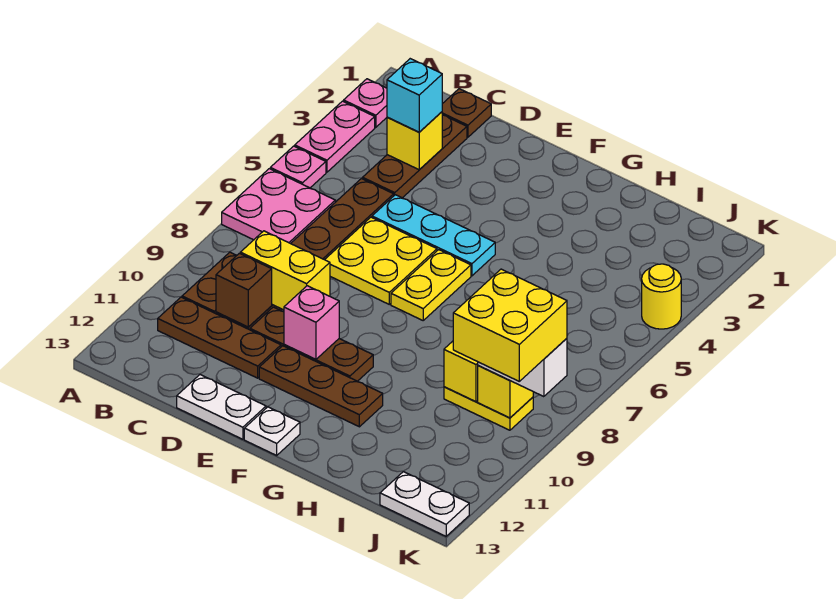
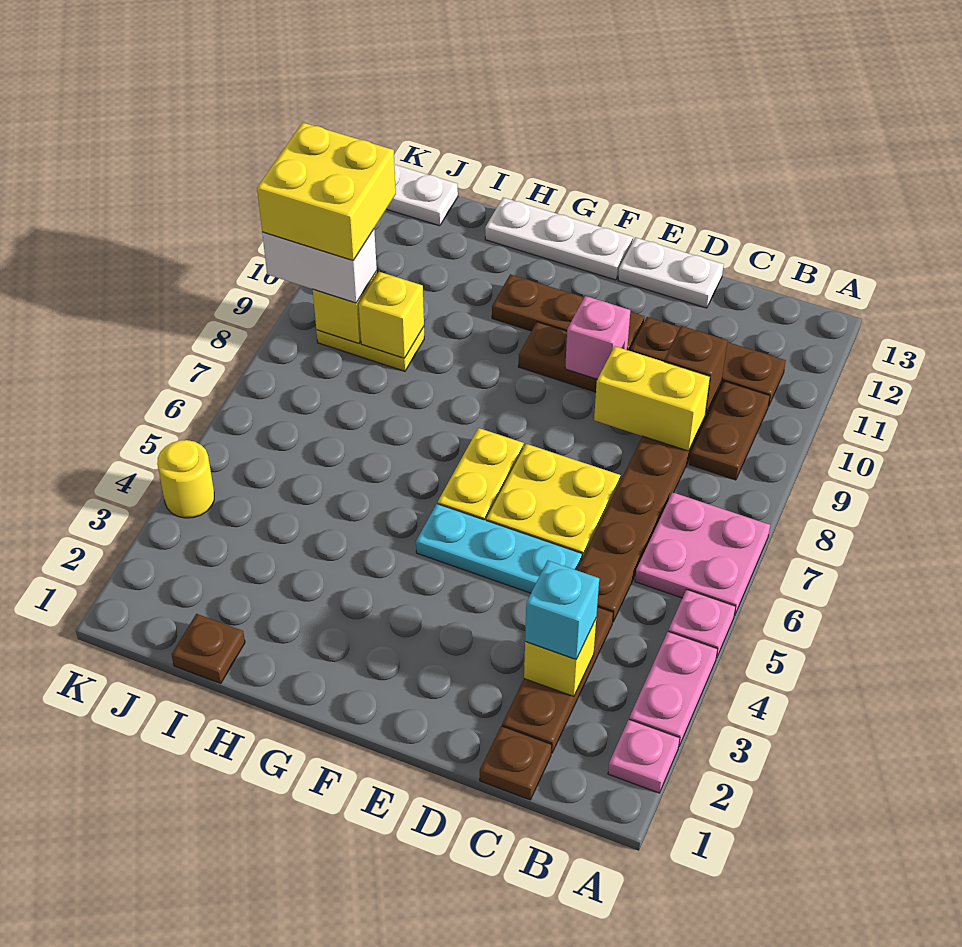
white plate F13 level 1 -> white plate F13:H13 level 1
none -> brown plate I1 level 1

